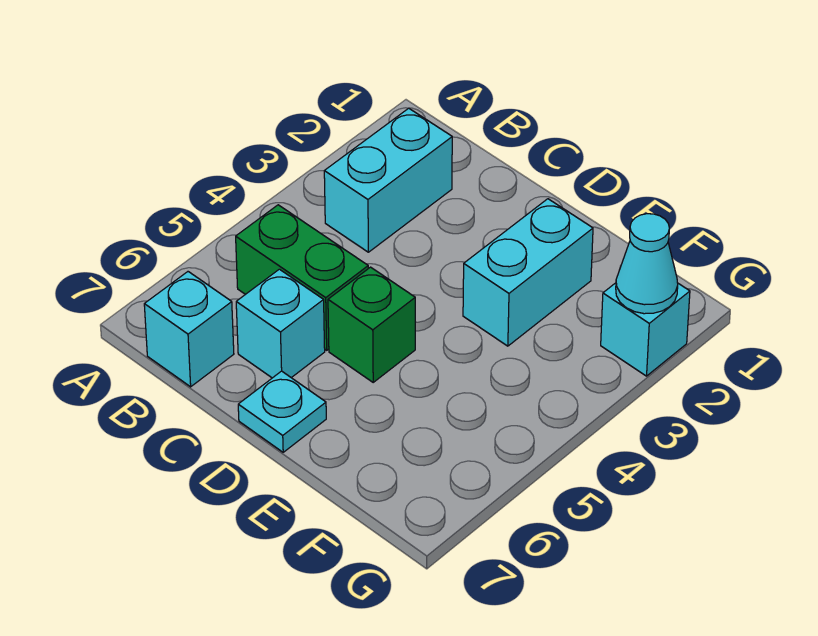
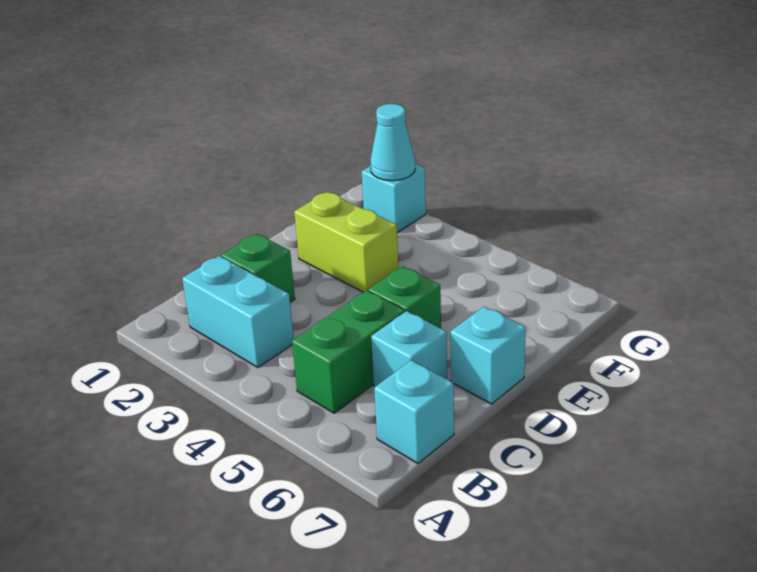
none -> green brick C2 level 1
cyan plate D7 level 1 -> cyan brick D7 level 1
cyan brick E2:E3 level 1 -> lime brick E2:E3 level 1

